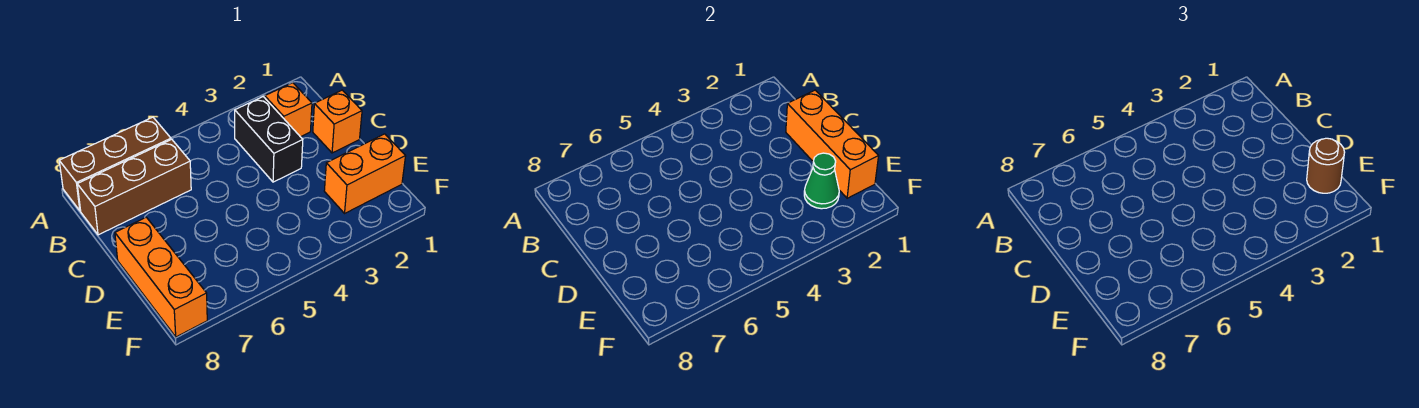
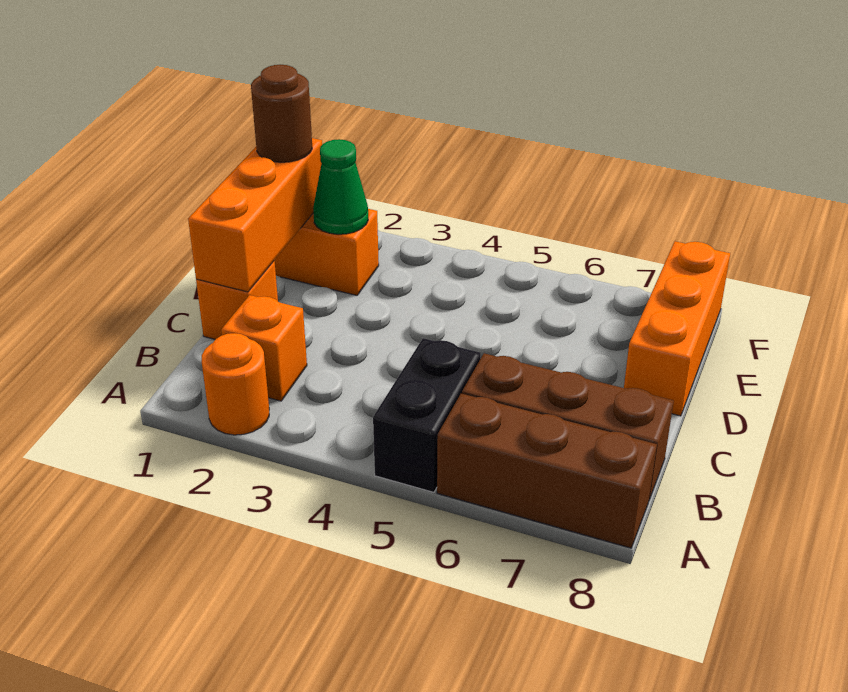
none -> orange round brick A2 level 1
black brick B3:C3 level 1 -> black brick A5:B5 level 1

